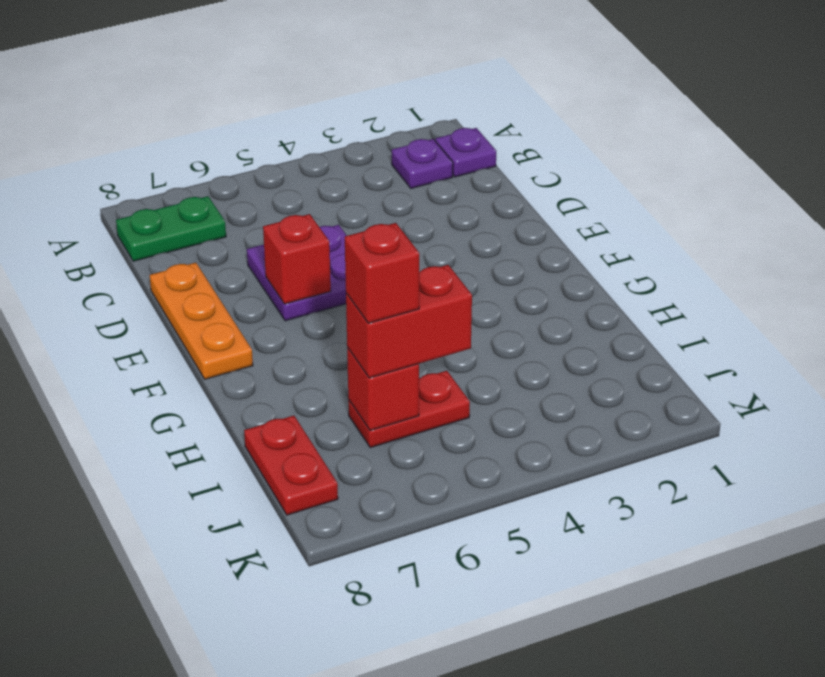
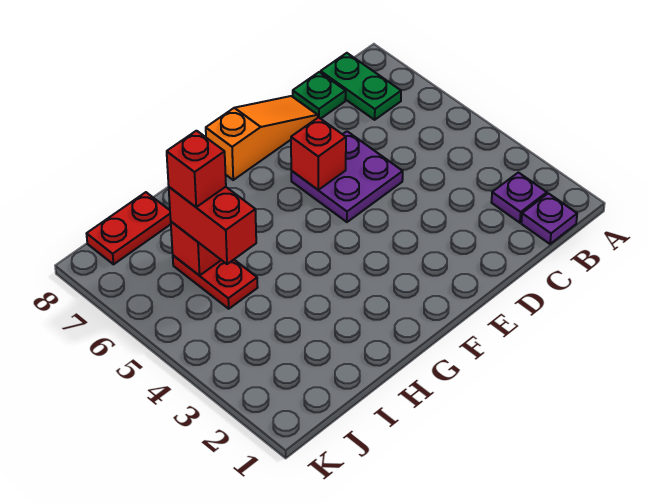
none -> green plate C8 level 1
orange plate D8:F8 level 1 -> orange slope D8:F8 level 1 top F

